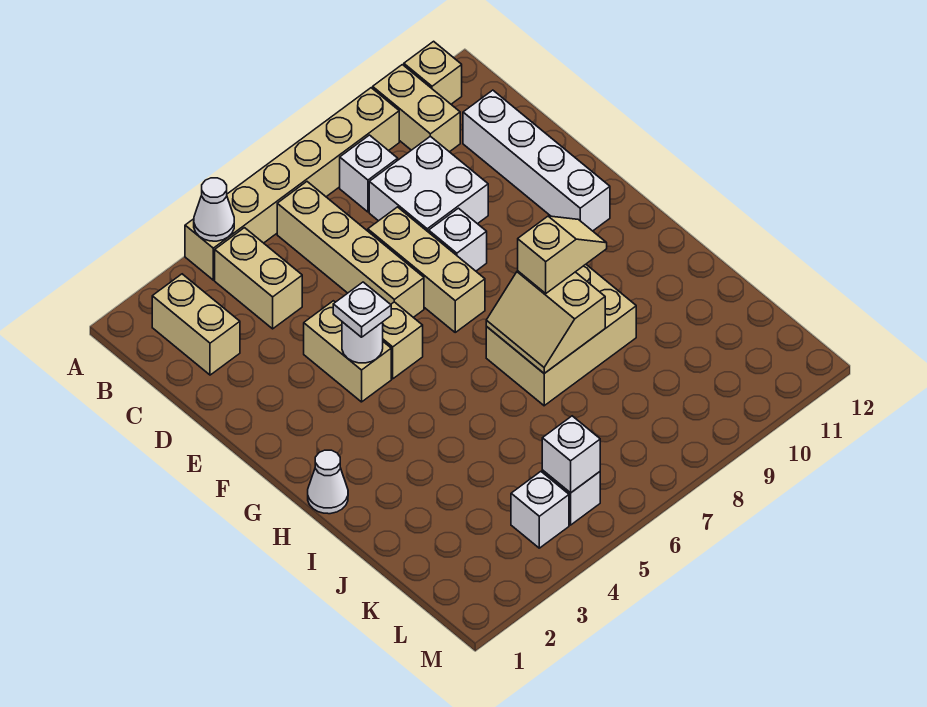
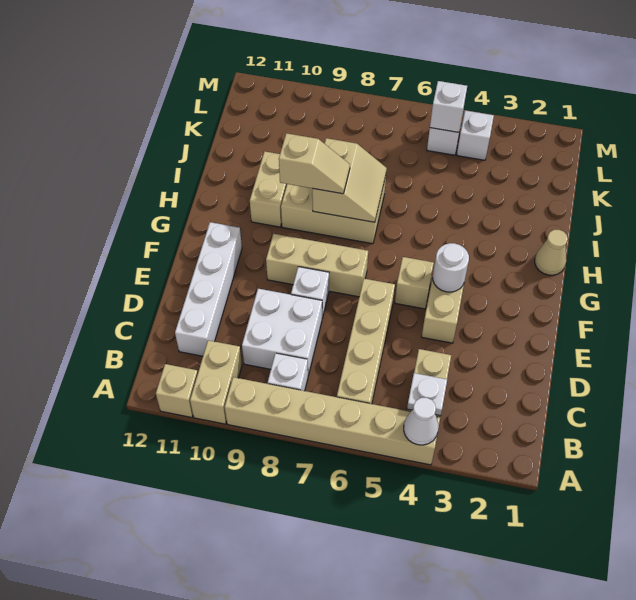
tan brick B2:C2 level 1 -> tan brick H10:I10 level 1
tan brick D7:F7 level 1 -> tan brick F7:F9 level 1
white plate F4 level 3 -> white plate B4 level 2
white cone H1 level 1 -> tan cone H1 level 1
tan slope H8:H9 level 3 top 8 -> tan slope H8:H9 level 3 top 9

